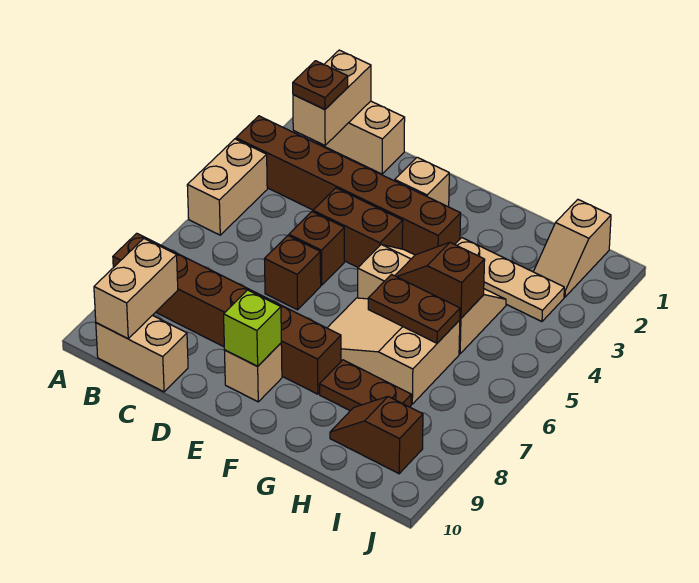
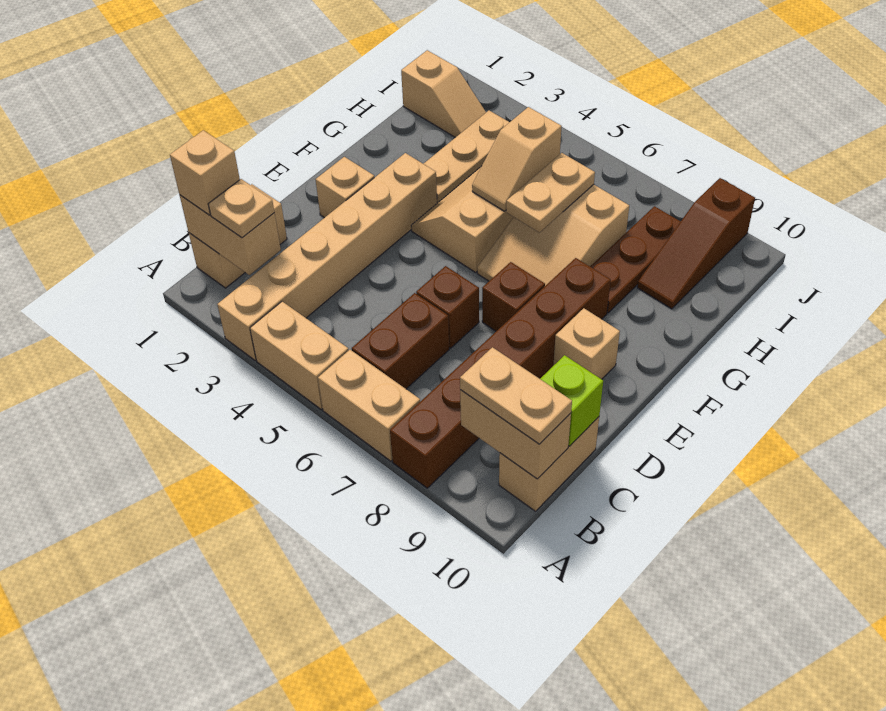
brown brick A3:F3 level 1 -> tan brick A3:F3 level 1
none -> tan brick A6:A7 level 1
none -> tan brick B1 level 3
brown plate B2 level 3 -> tan plate B2 level 3
none -> tan plate B9:B10 level 3
brown brick D4:E4 level 1 -> brown brick B6:C6 level 1
brown brick D5 level 1 -> brown brick E7 level 1
lime brick E9 level 2 -> lime brick C10 level 2
brown slope G5:H5 level 2 top H -> tan slope G5:H5 level 2 top H
brown plate G6:H6 level 2 -> tan plate G6:H6 level 2
brown plate G8:H8 level 1 -> brown plate G8:I8 level 1
brown slope H9:I9 level 1 top I -> brown slope H9:J9 level 1 top J

